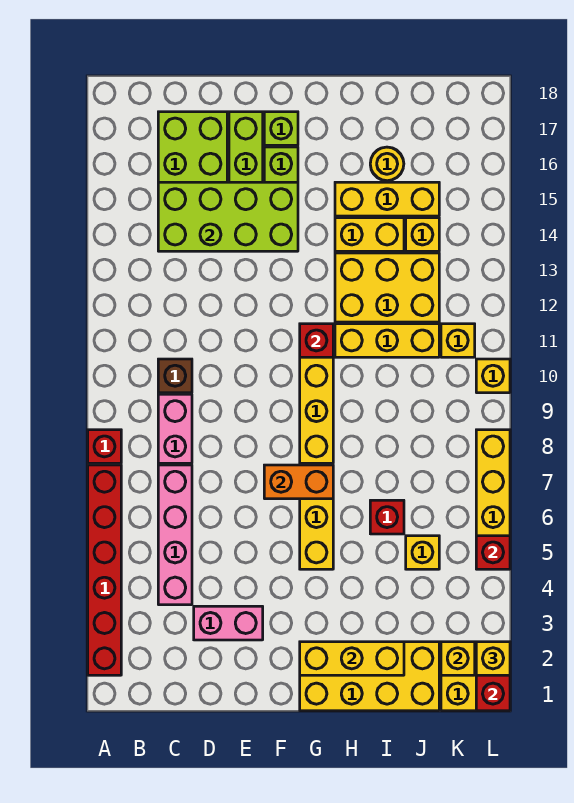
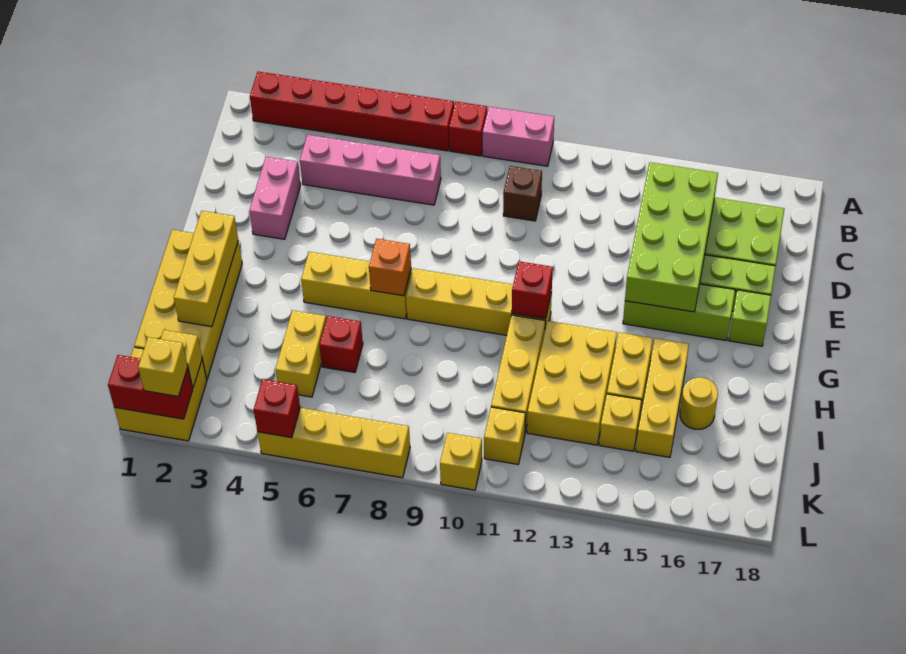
pink brick C8:C9 level 1 -> pink brick A9:A10 level 1
orange brick F7:G7 level 2 -> orange brick G7 level 2
yellow brick J5 level 1 -> yellow brick I5:J5 level 1

